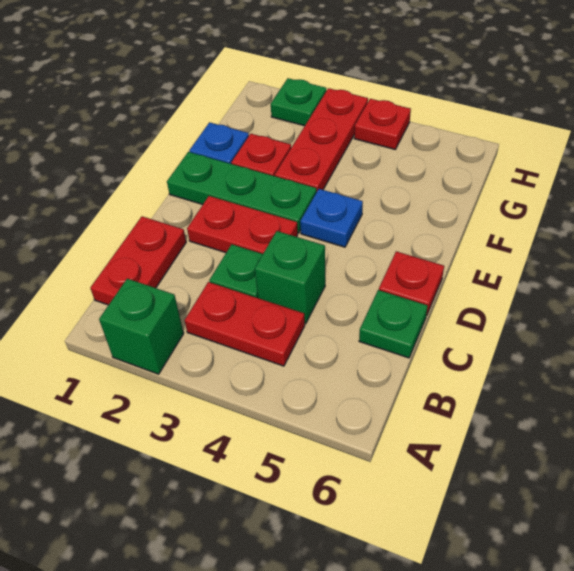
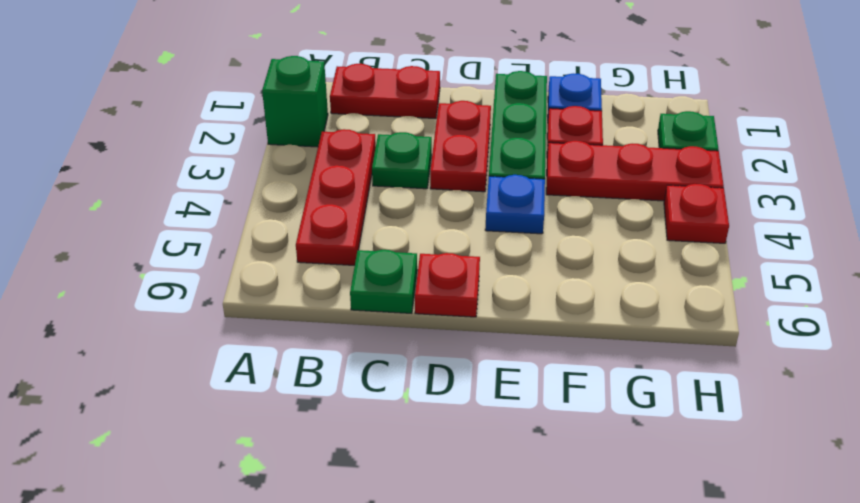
red plate B3:B4 level 1 -> red plate B3:B5 level 1
green brick C4 level 1 -> none

